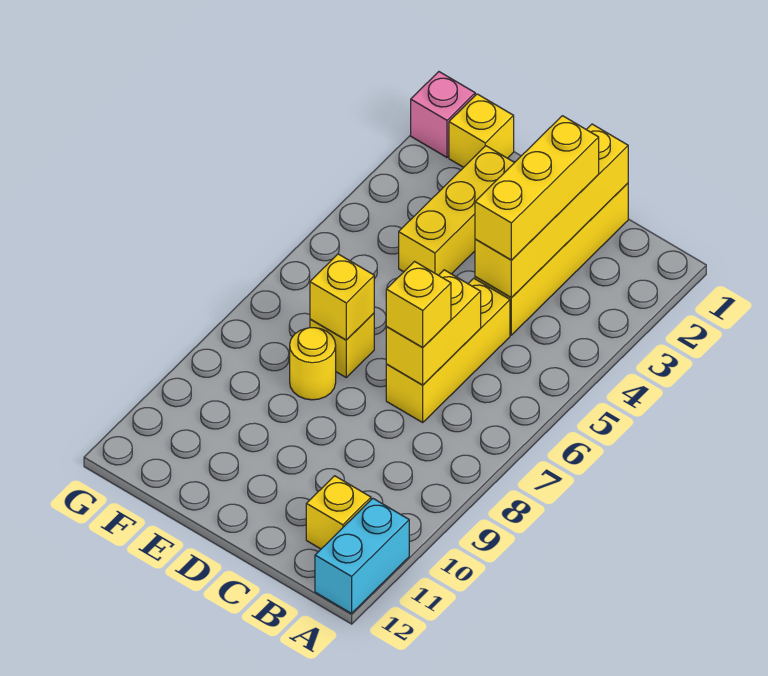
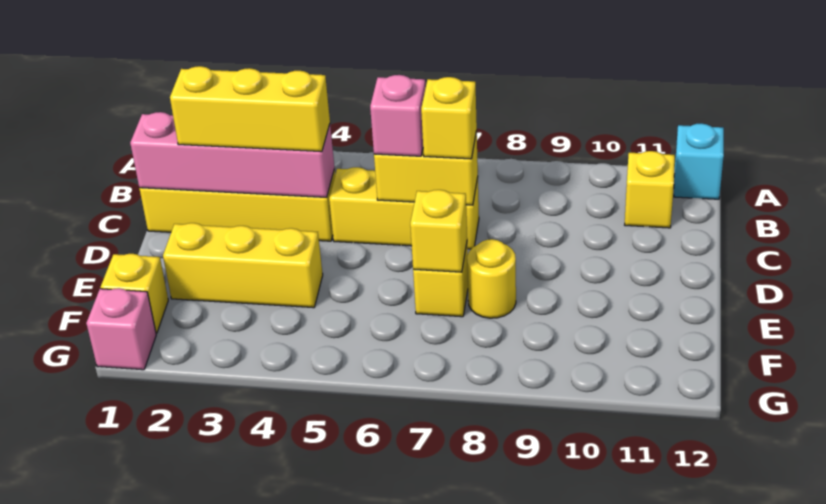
cyan brick A11:A12 level 1 -> cyan brick A12 level 1
yellow brick C1:C4 level 2 -> pink brick C1:C4 level 2
none -> pink brick C6 level 3

